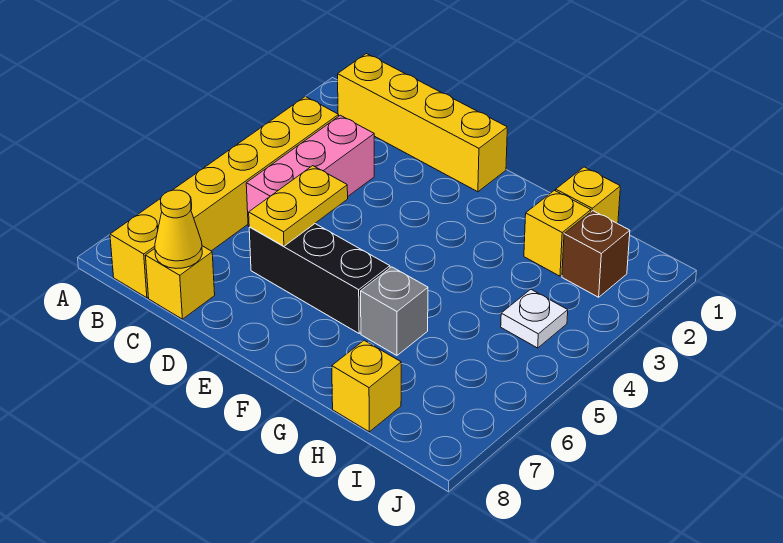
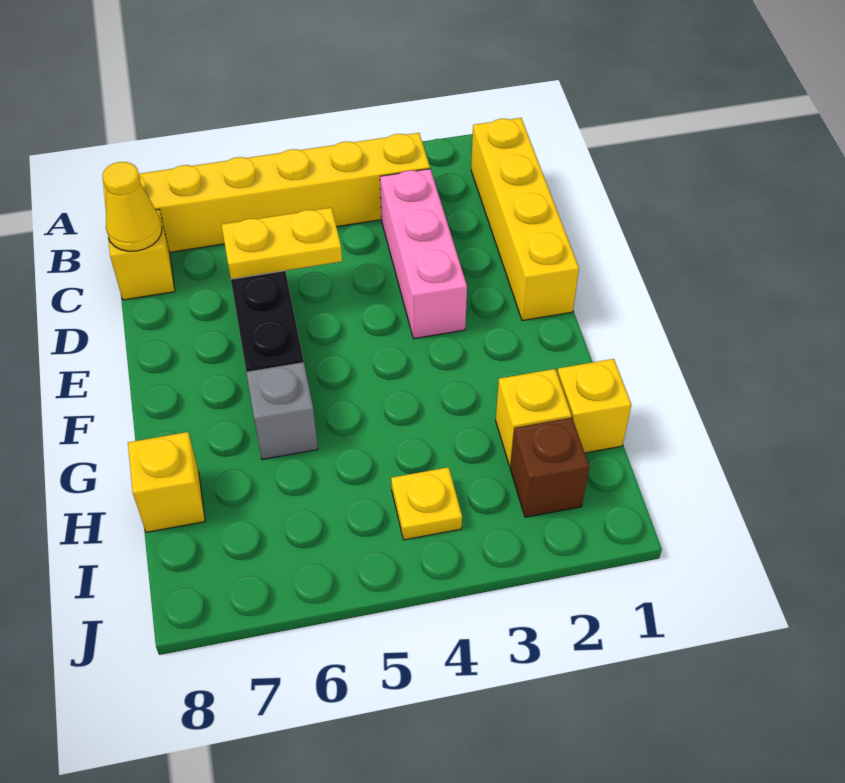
pink brick C3:C5 level 1 -> pink brick C3:E3 level 1
white plate I4 level 1 -> yellow plate I4 level 1

